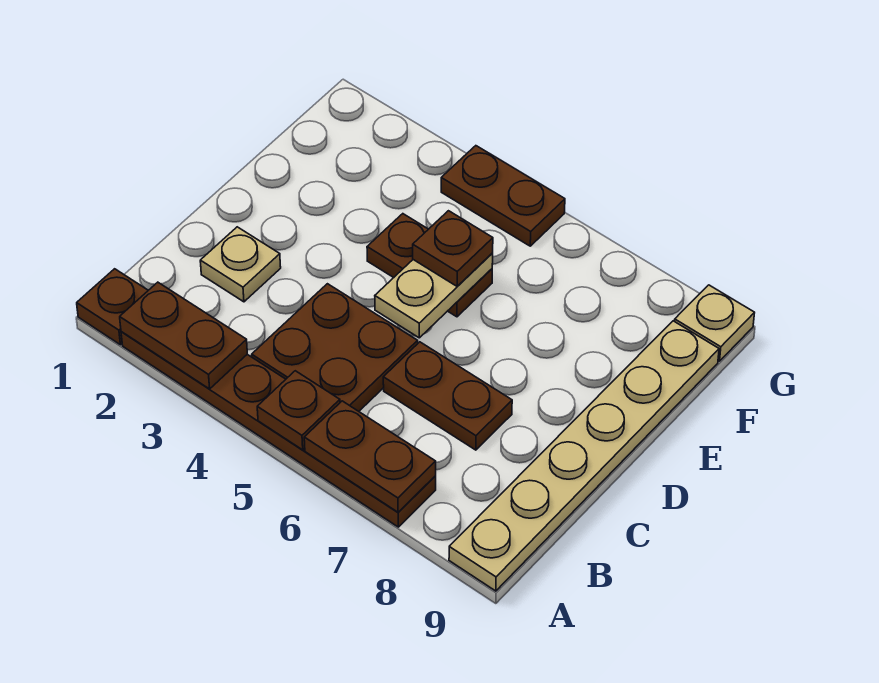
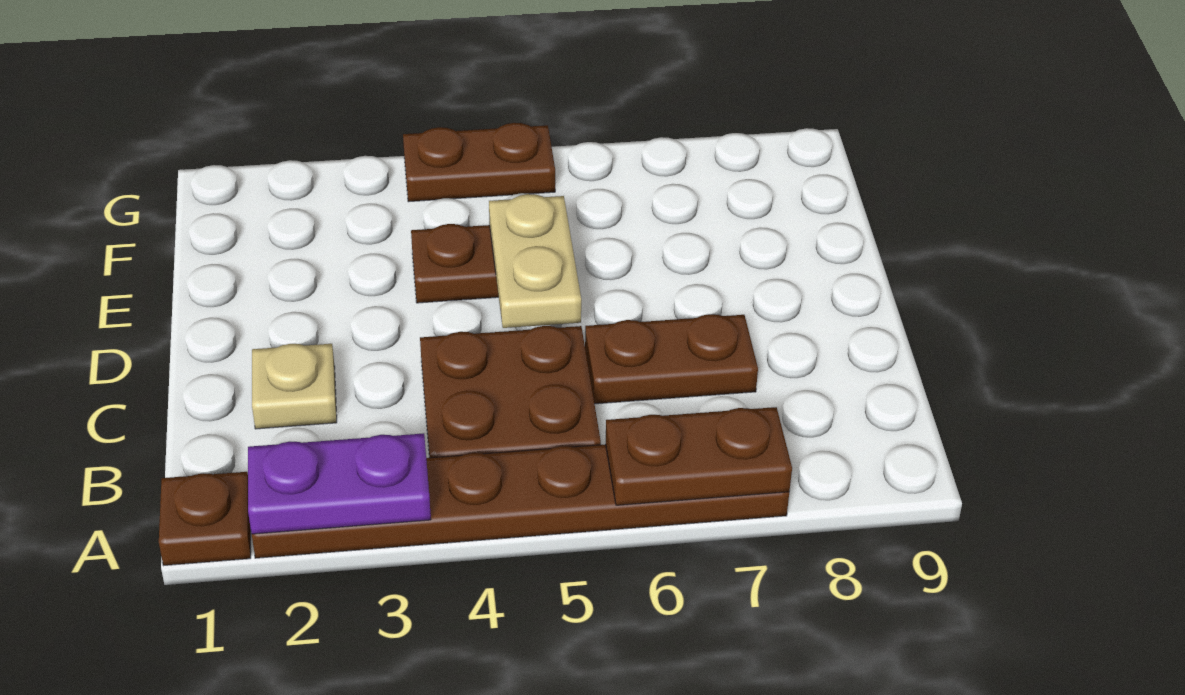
brown plate A2:A3 level 2 -> purple plate A2:A3 level 2
brown plate A5 level 2 -> none
tan plate A9:F9 level 1 -> none
brown plate E5 level 3 -> none
tan plate G9 level 1 -> none

